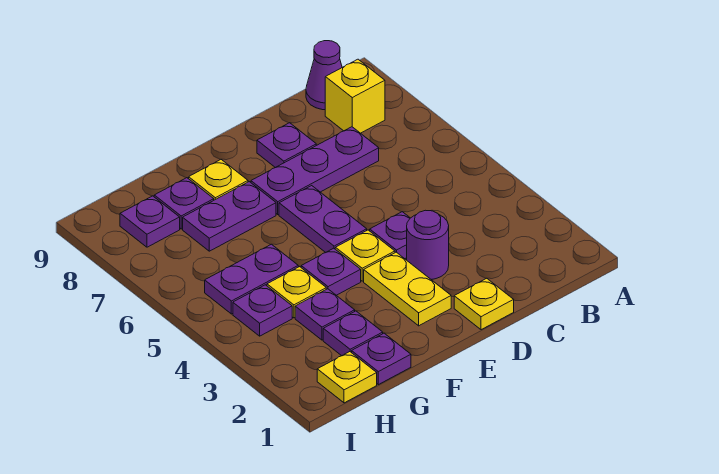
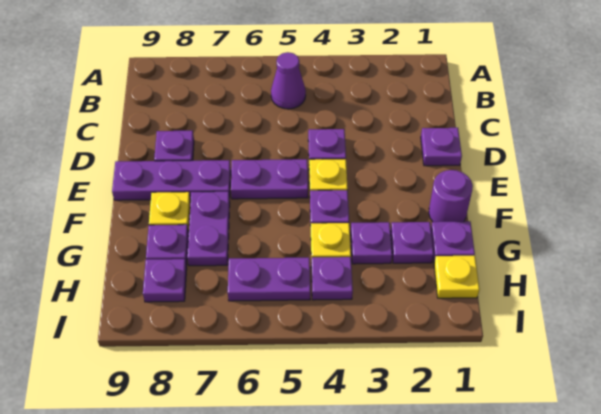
yellow brick B8 level 1 -> none
purple cone B9 level 1 -> purple cone B5 level 1
purple plate C7:E7 level 1 -> purple plate E7:E9 level 1
yellow plate D1 level 1 -> purple plate D1 level 1
purple round brick D3 level 1 -> purple round brick F1 level 1
yellow plate E2:E3 level 1 -> none
purple plate G5:H5 level 1 -> purple plate H5:H6 level 1

